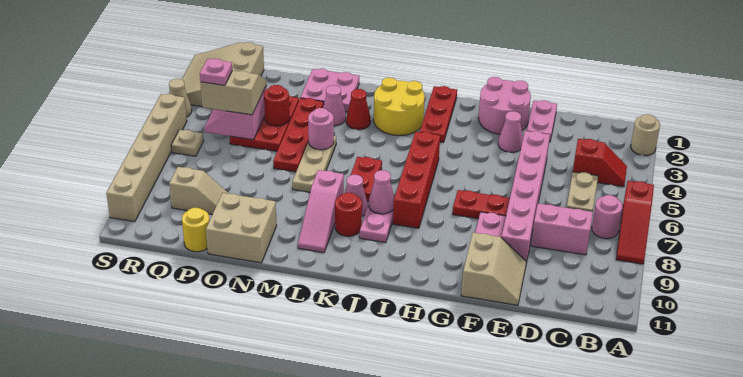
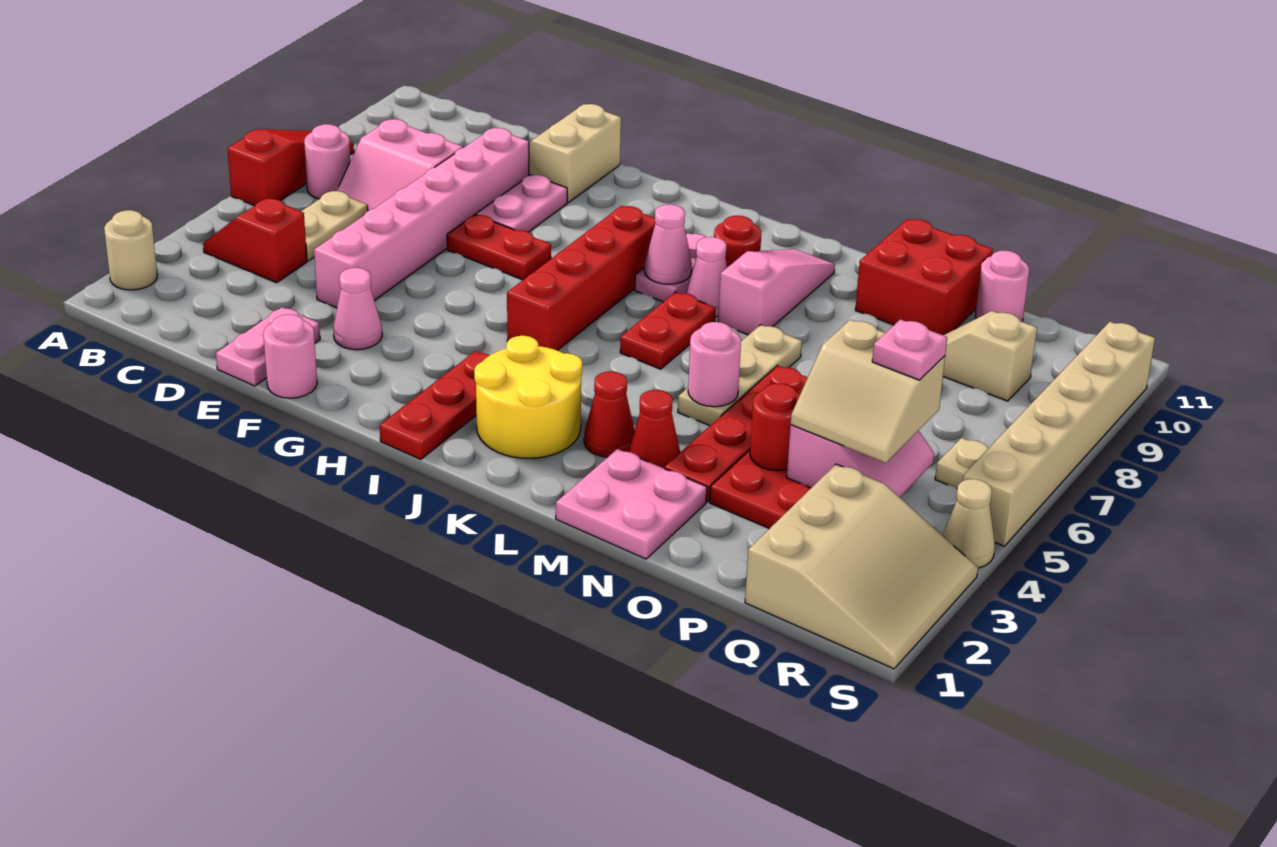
pink round brick F1:G2 level 1 -> pink round brick F1 level 1
pink cone M3 level 1 -> red cone M3 level 1
tan brick N10:O11 level 1 -> red brick N10:O11 level 1
yellow round brick P11 level 1 -> pink round brick P11 level 1

